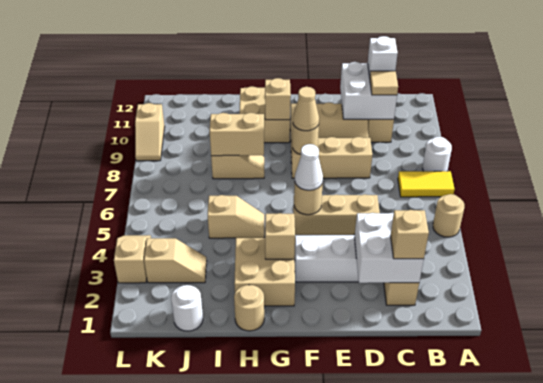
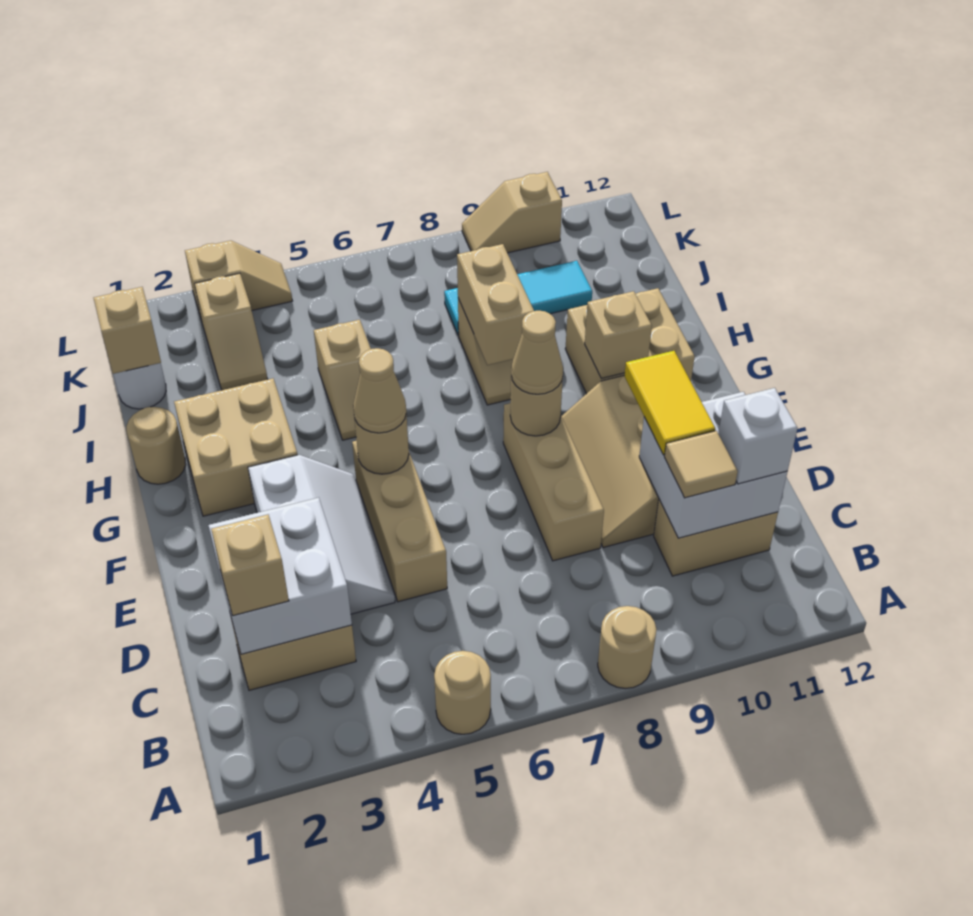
yellow tile A7:B7 level 1 -> yellow tile D10:E10 level 3
white round brick A8 level 1 -> tan round brick A8 level 1
white cone F5 level 3 -> tan cone F5 level 3
tan brick G3 level 2 -> tan brick J1 level 2
none -> cyan tile J8:J10 level 1

